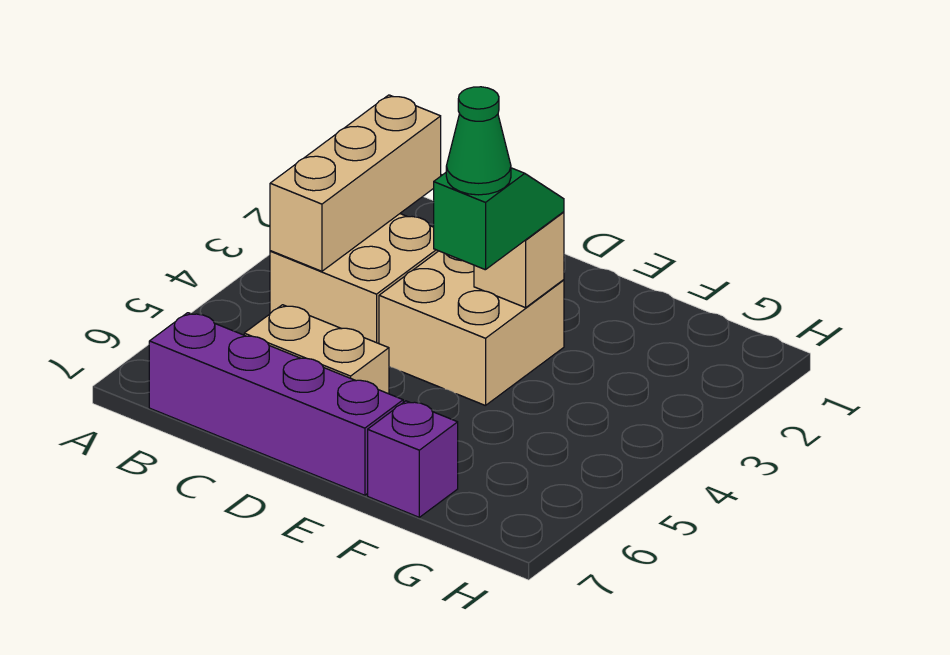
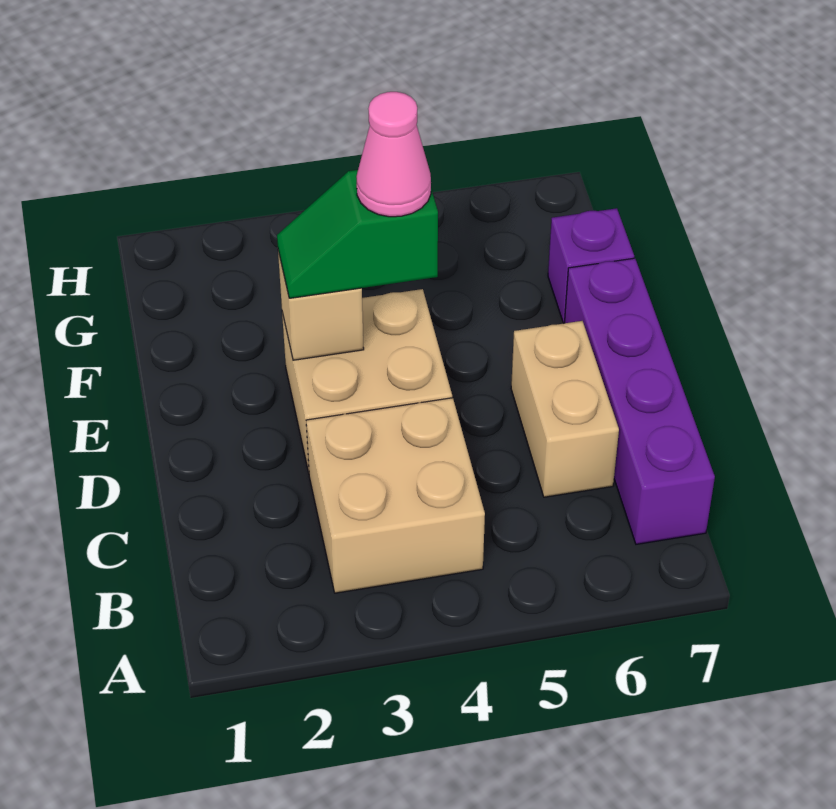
tan brick B2:B4 level 2 -> none
green cone E4 level 4 -> pink cone E4 level 4

